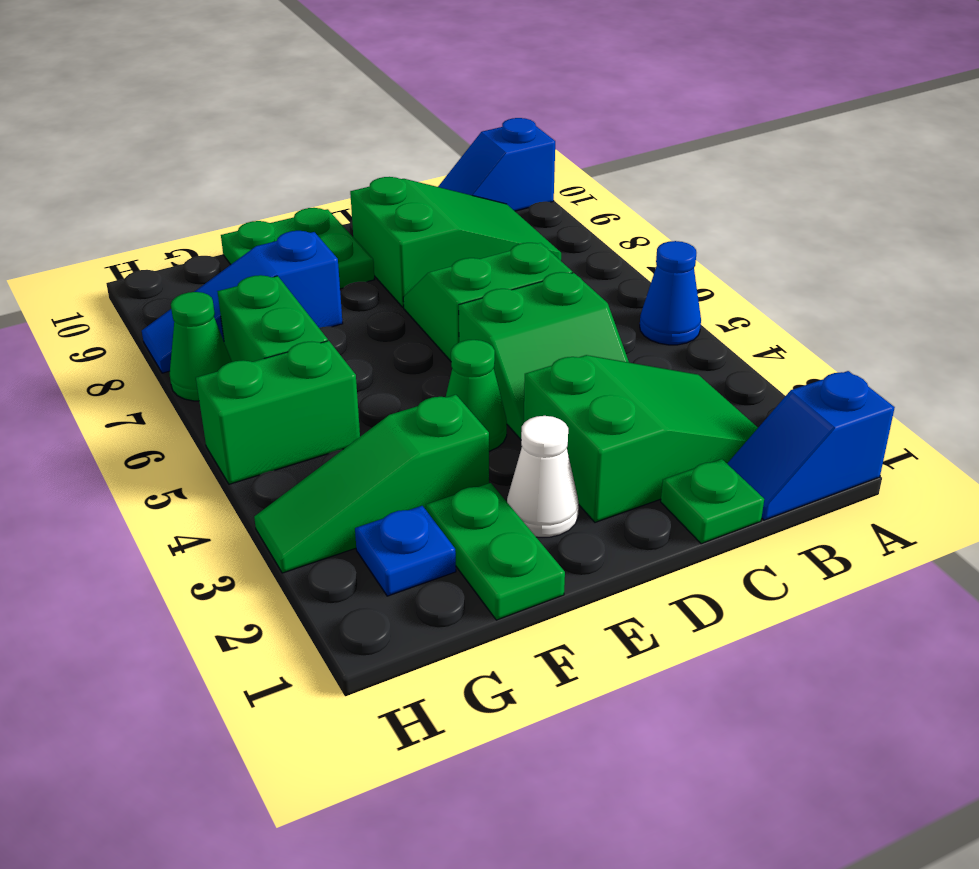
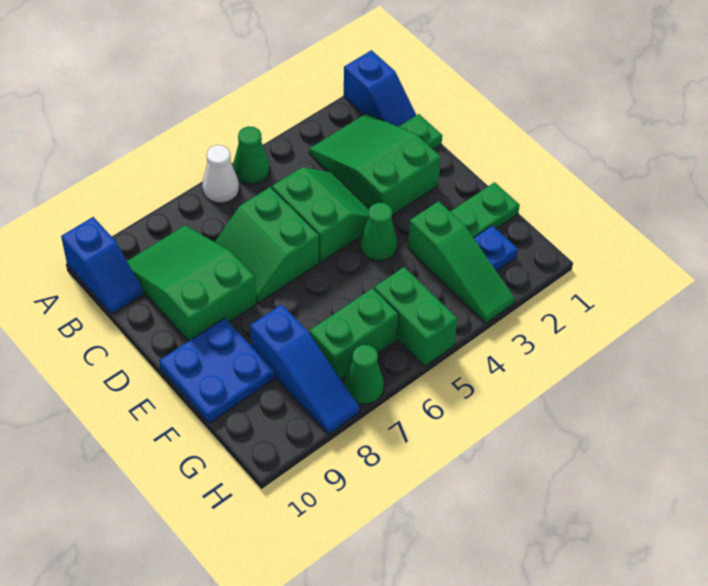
blue cone A5 level 1 -> green cone A5 level 1
white cone E2 level 1 -> white cone A6 level 1
green plate E9:F10 level 1 -> blue plate E9:F10 level 1

